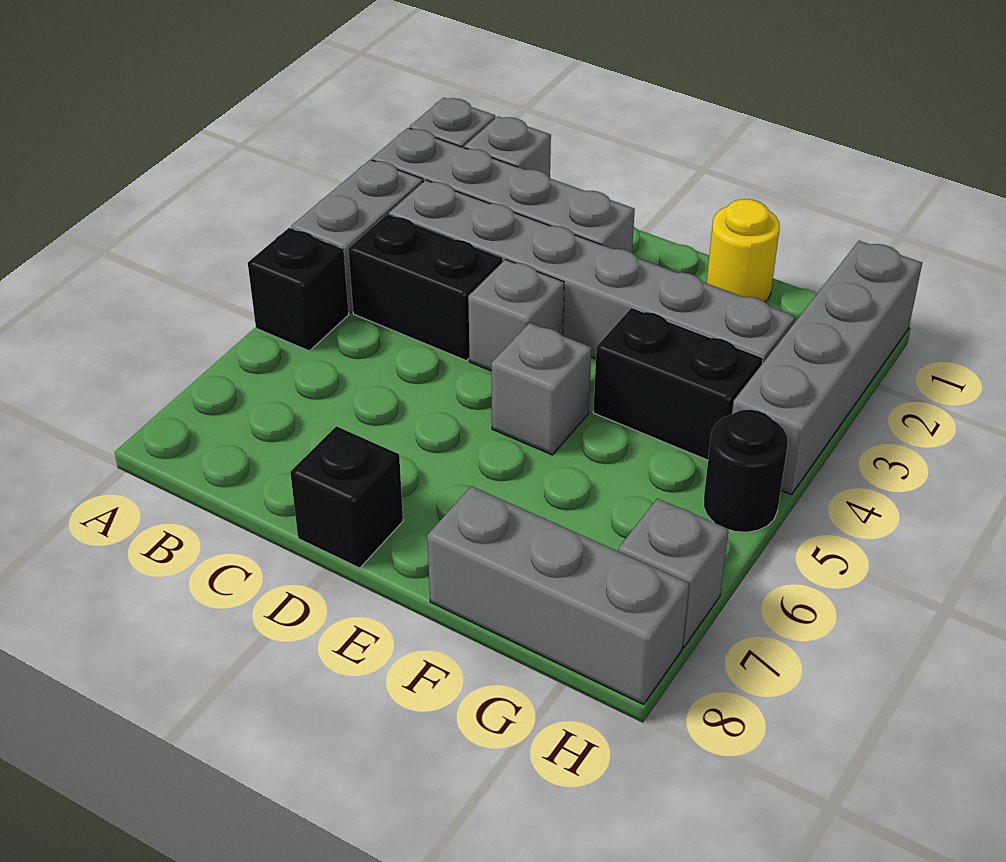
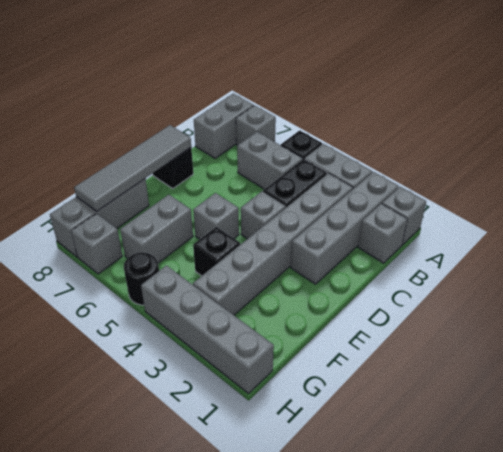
none -> grey brick A7 level 1
none -> grey brick A8:B8 level 1
none -> grey brick B5:B6 level 1
none -> grey tile D8:G8 level 2
yellow round brick F1 level 1 -> none
black brick F4:G4 level 1 -> black brick F4 level 1
none -> grey brick F6:G6 level 1

